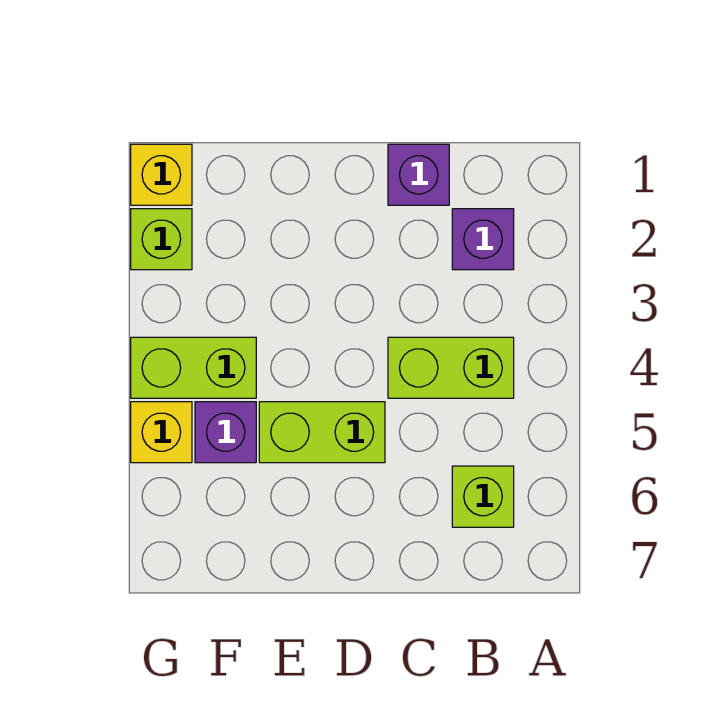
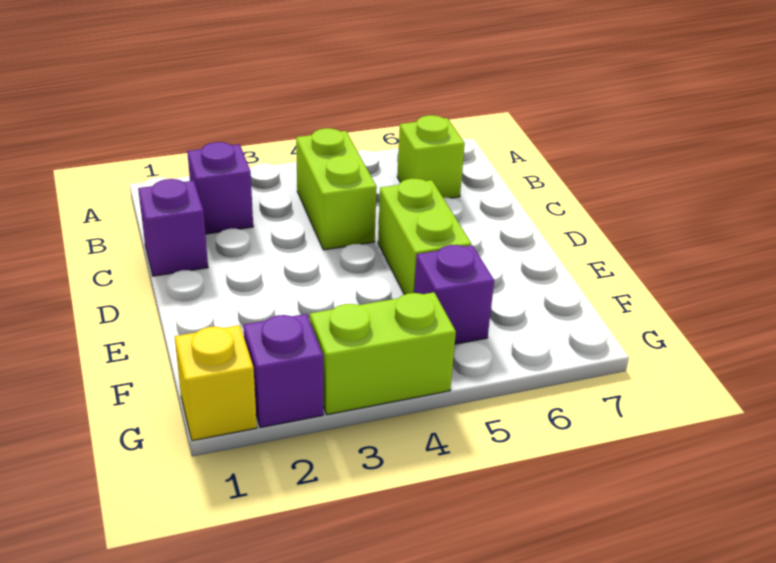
lime brick F4:G4 level 1 -> lime brick G3:G4 level 1
lime brick G2 level 1 -> purple brick G2 level 1
yellow brick G5 level 1 -> none

